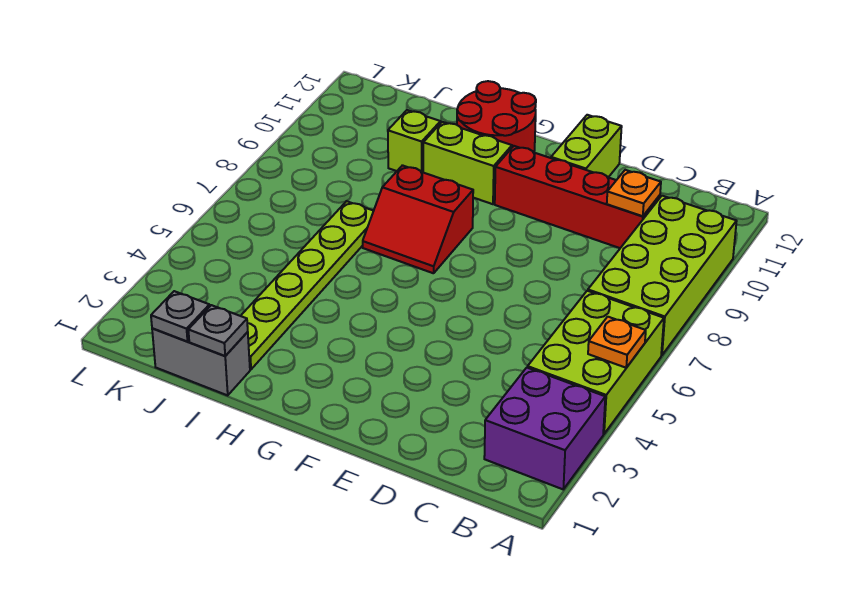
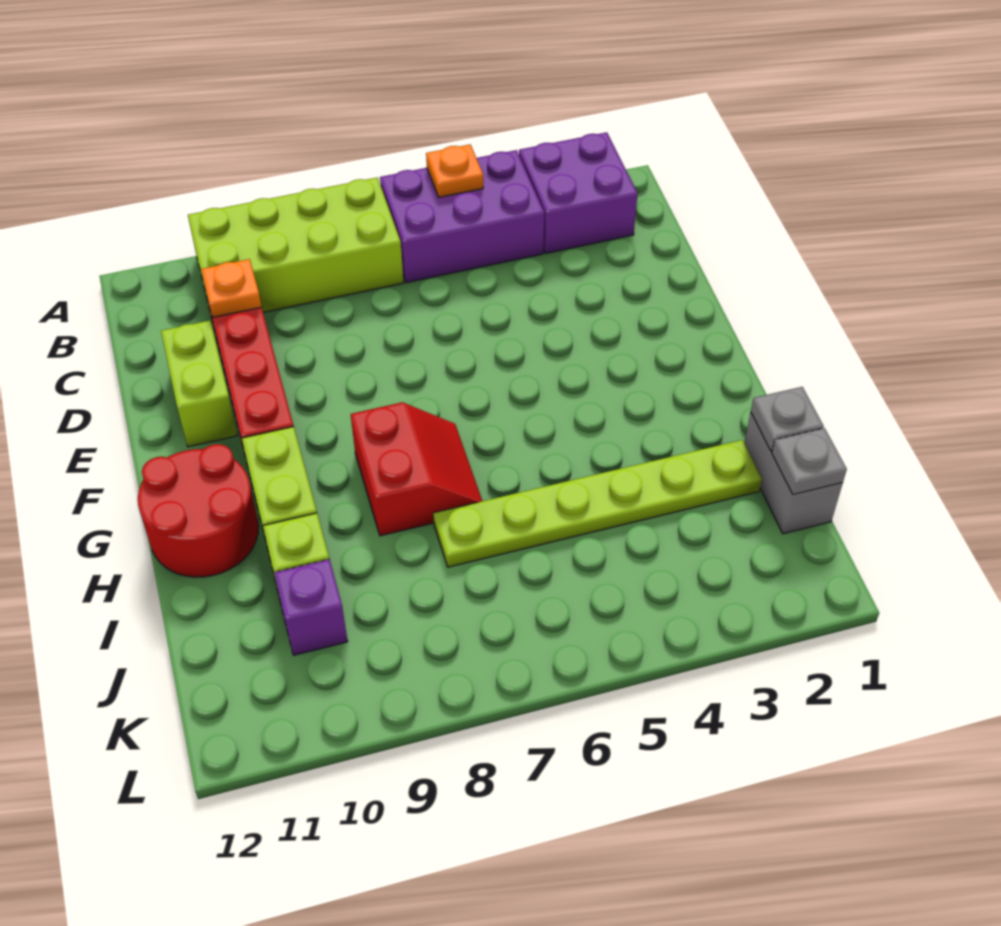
lime brick A4:B6 level 1 -> purple brick A4:B6 level 1
lime brick E11:E12 level 1 -> lime brick D11:E11 level 1
none -> purple brick J10 level 1

